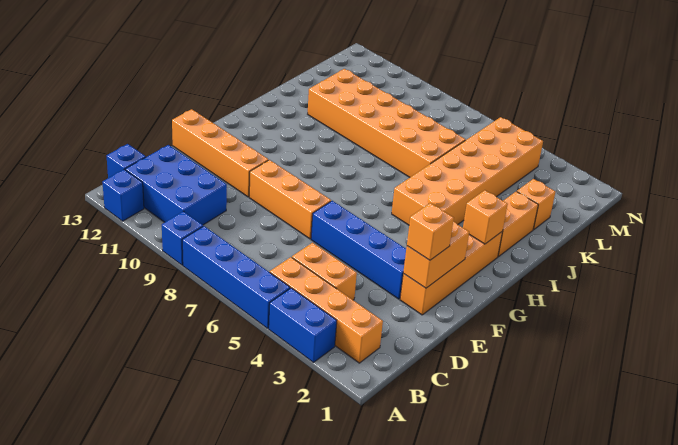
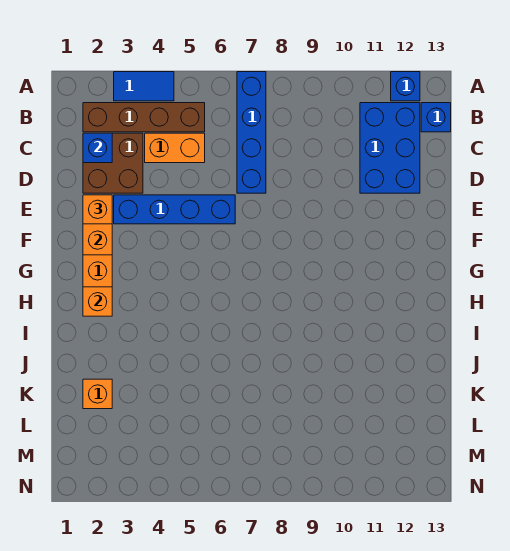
blue brick A3:A4 level 1 -> blue tile A3:A4 level 1
blue brick A5:A8 level 1 -> blue brick A7:D7 level 1
blue brick A9 level 1 -> blue brick C2 level 2
orange brick B2:B5 level 1 -> brown brick B2:B5 level 1
blue brick B10:C12 level 1 -> blue brick B11:D12 level 1
none -> brown brick C2:D3 level 1
orange brick E7:E9 level 1 -> none
orange brick E10:E13 level 1 -> none
orange brick H4:M5 level 1 -> none
orange brick I2:J2 level 1 -> none
orange brick J6:K11 level 1 -> none

